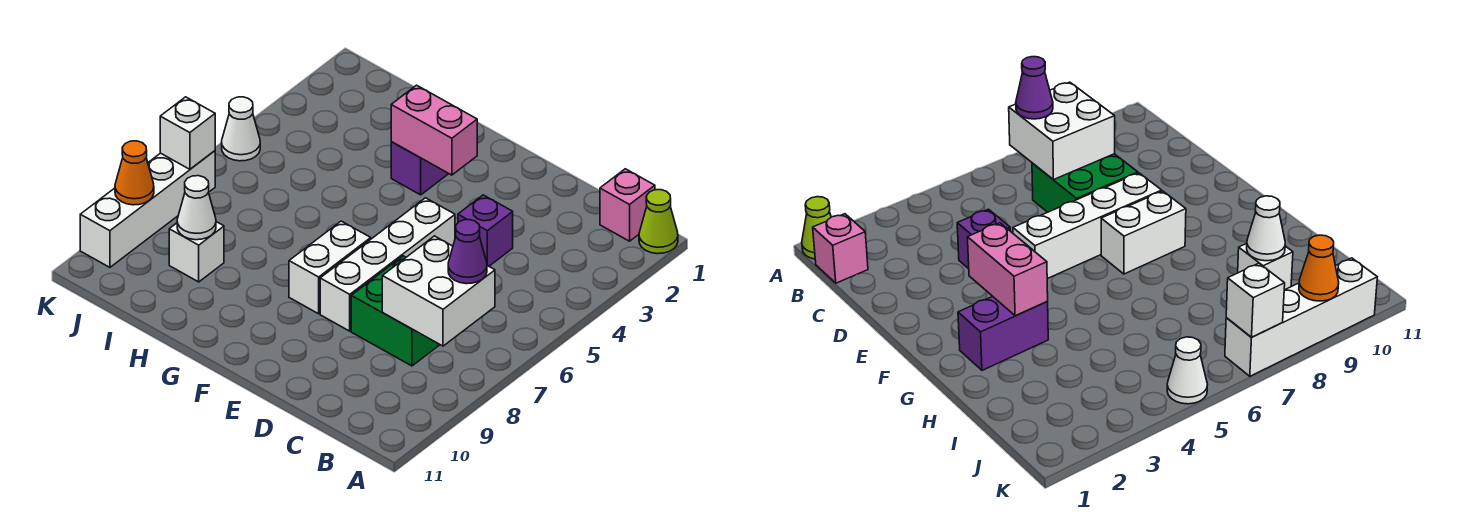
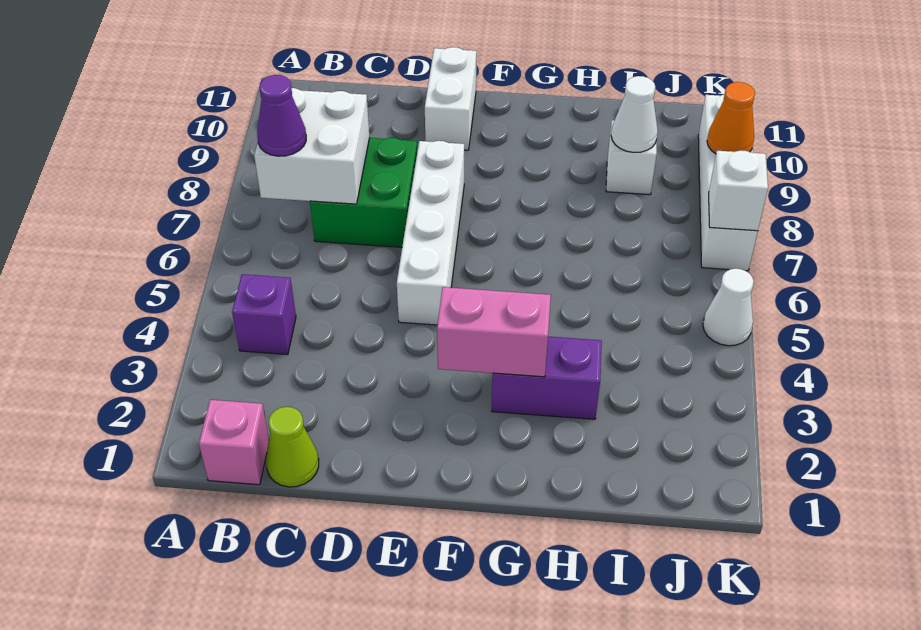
lime cone A1 level 1 -> lime cone C1 level 1
purple brick D4 level 1 -> purple brick B4 level 1
white brick F7:F8 level 1 -> white brick E10:E11 level 1
purple brick G2:G3 level 1 -> purple brick G3:H3 level 1

